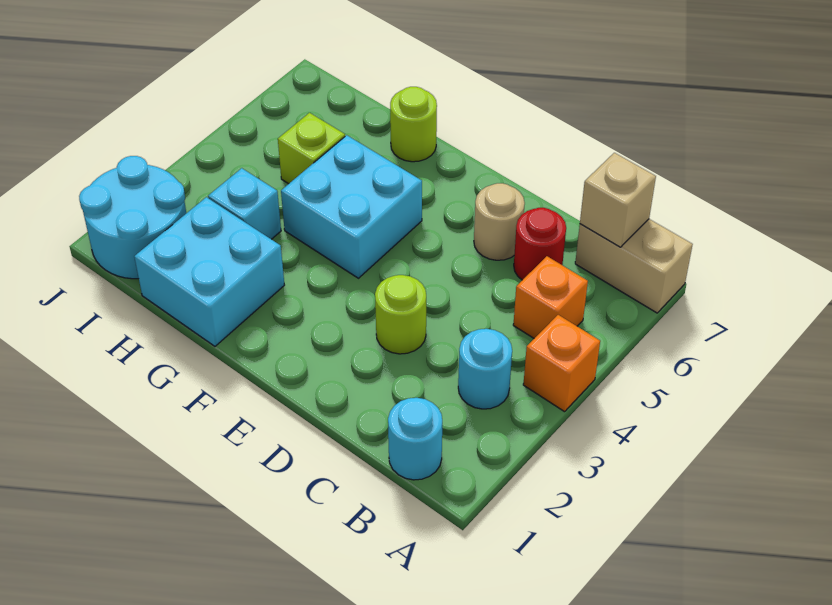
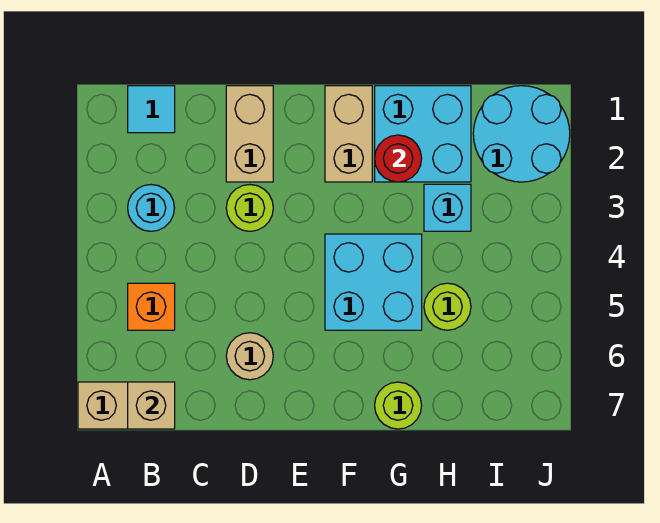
orange brick A4 level 1 -> none
cyan round brick B1 level 1 -> cyan tile B1 level 1
red round brick C6 level 1 -> red round brick G2 level 2
none -> tan brick D1:D2 level 1
none -> tan brick F1:F2 level 1
lime brick H5 level 1 -> lime round brick H5 level 1

